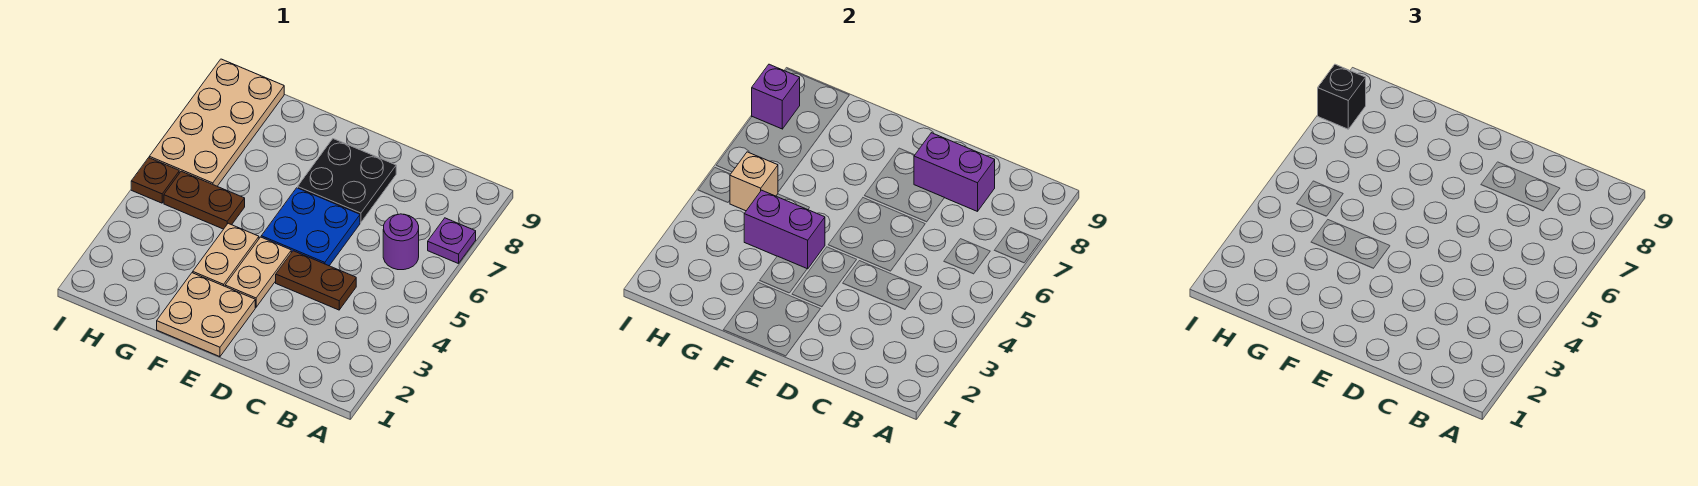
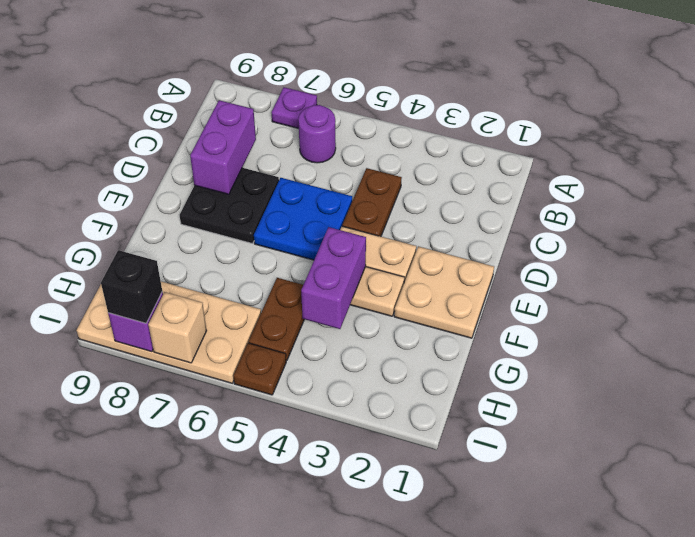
tan brick H5 level 2 -> tan brick I7 level 2

